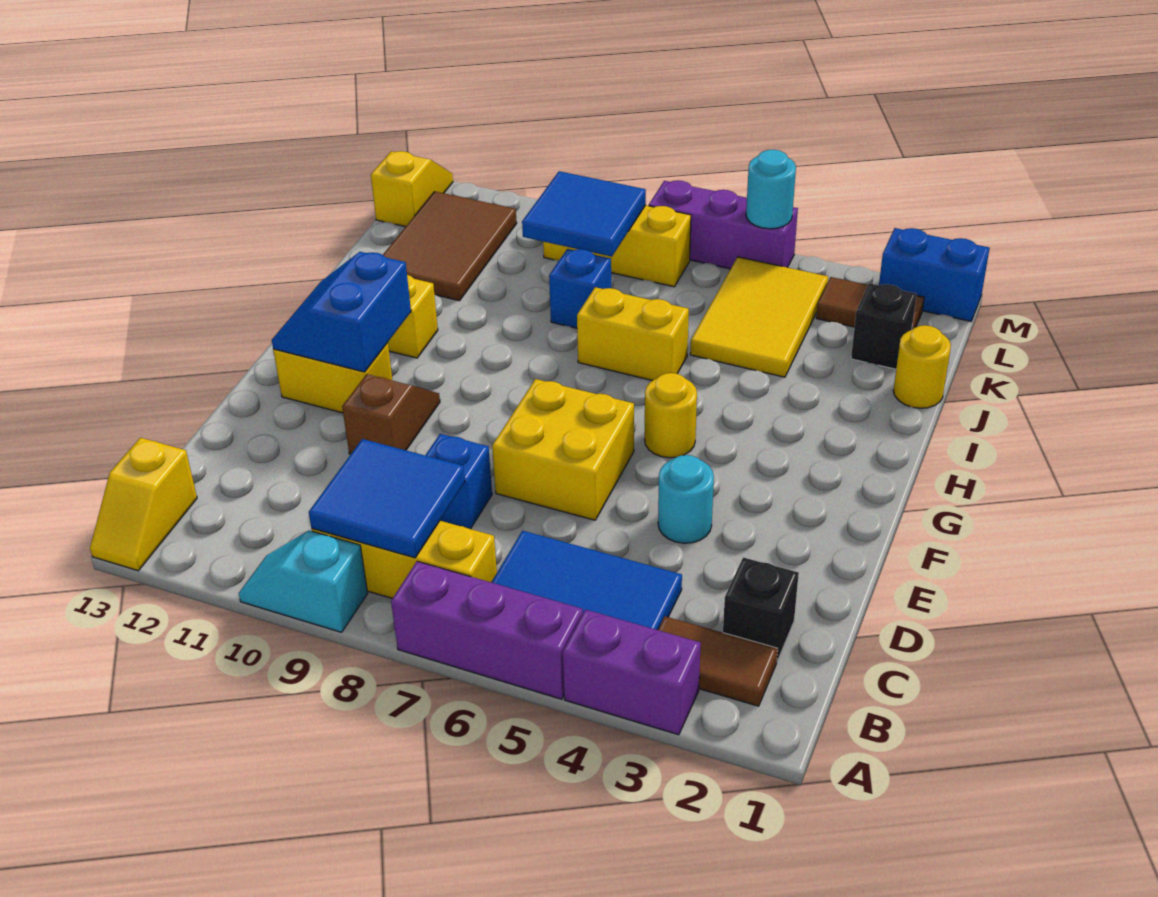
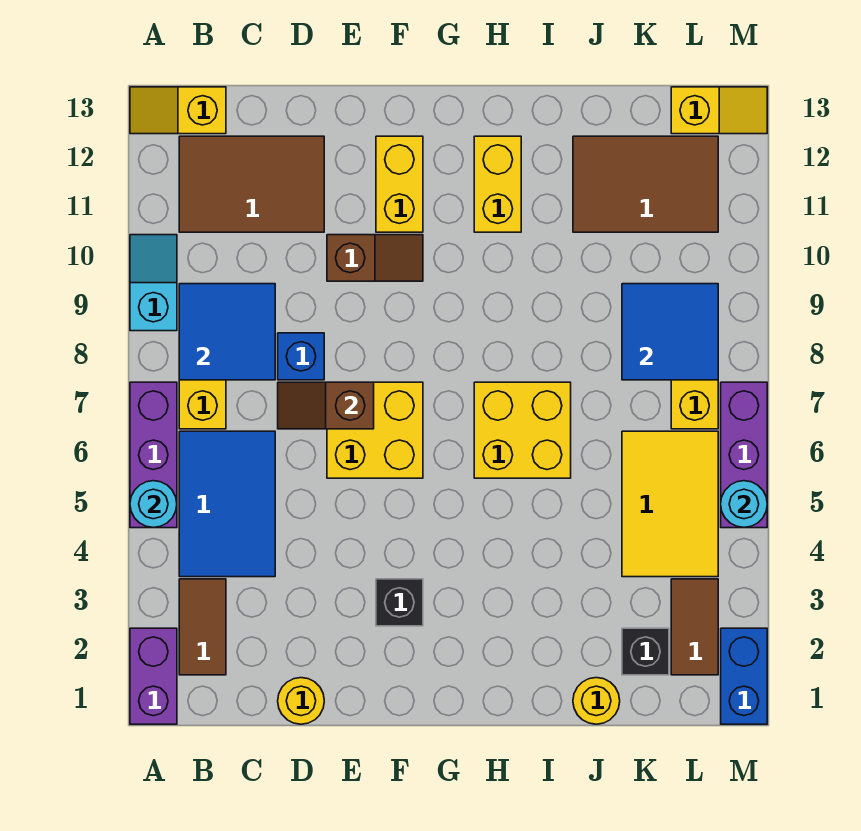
purple brick A3:A4 level 1 -> purple brick A1:A2 level 1
none -> brown tile B11:D12 level 1
black brick C2 level 1 -> black brick F3 level 1
none -> brown slope D7:E7 level 2 top E
cyan round brick E4 level 1 -> cyan round brick A5 level 2
blue slope F11:G12 level 2 top 11 -> none
yellow round brick G5 level 1 -> yellow round brick D1 level 1
yellow brick I6:I7 level 1 -> yellow brick H6:I7 level 1
yellow tile J4:L5 level 1 -> yellow tile K4:L6 level 1
blue brick J8 level 1 -> none

